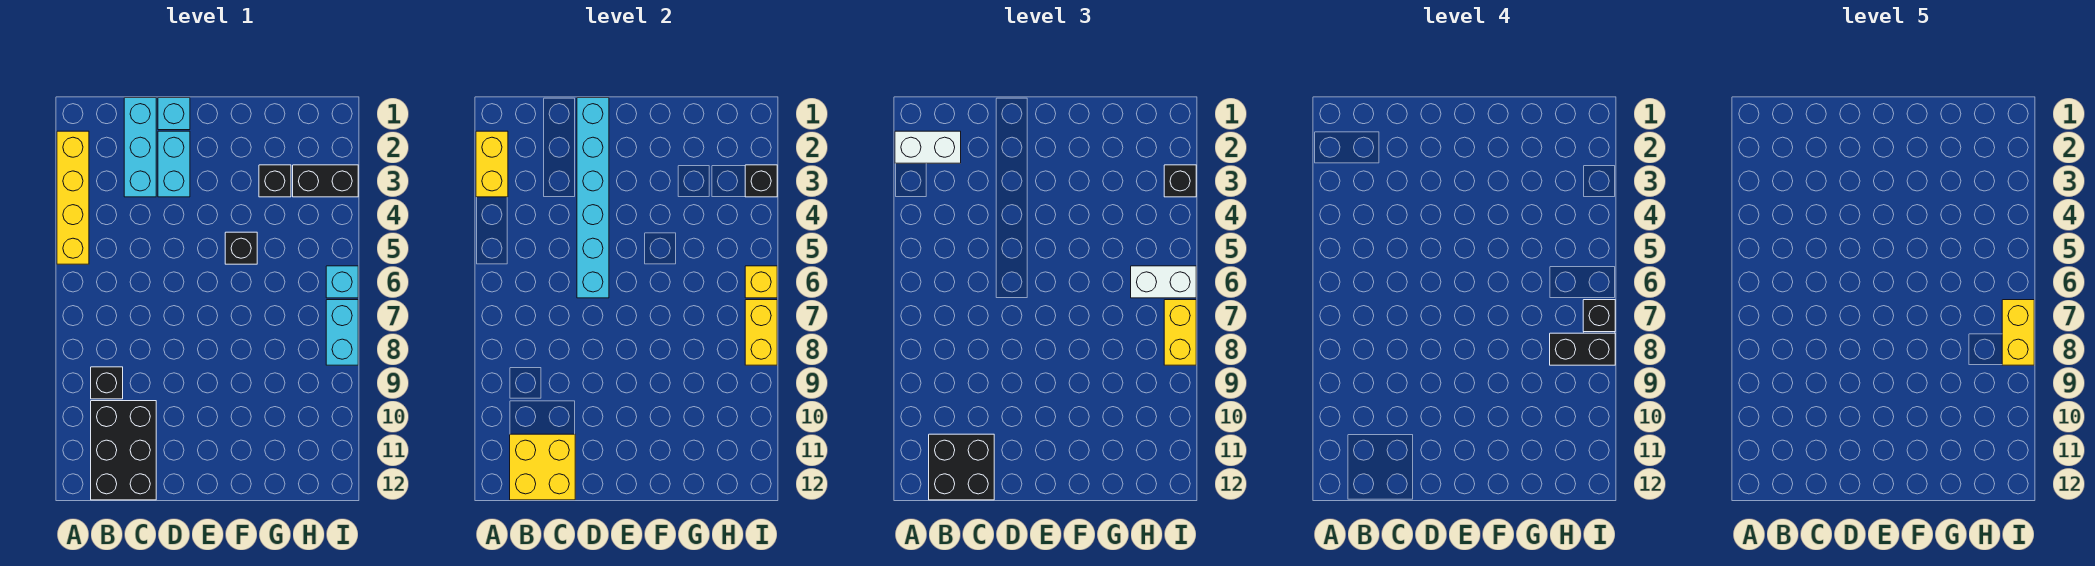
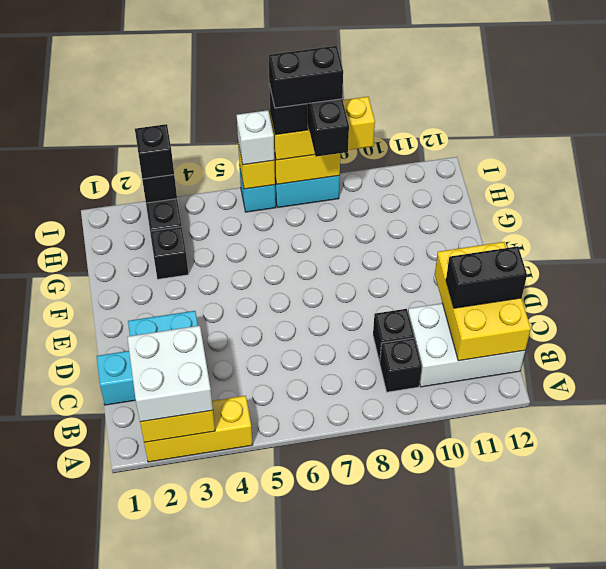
yellow brick A2:A5 level 1 -> yellow brick A2:A4 level 1
white brick A2:B2 level 3 -> white brick A2:B3 level 3
black brick B10:C12 level 1 -> white brick B10:C12 level 1
yellow brick B11:C12 level 2 -> yellow brick B11:D12 level 2
black brick B11:C12 level 3 -> black brick C11:C12 level 3
cyan brick D1 level 1 -> none
cyan brick D1:D6 level 2 -> none
black brick F5 level 1 -> black brick C9 level 1
white brick H6:I6 level 3 -> white brick I6 level 3
yellow brick I7:I8 level 3 -> yellow brick I7:I9 level 3
yellow brick I7:I8 level 5 -> black brick I7:I8 level 5

